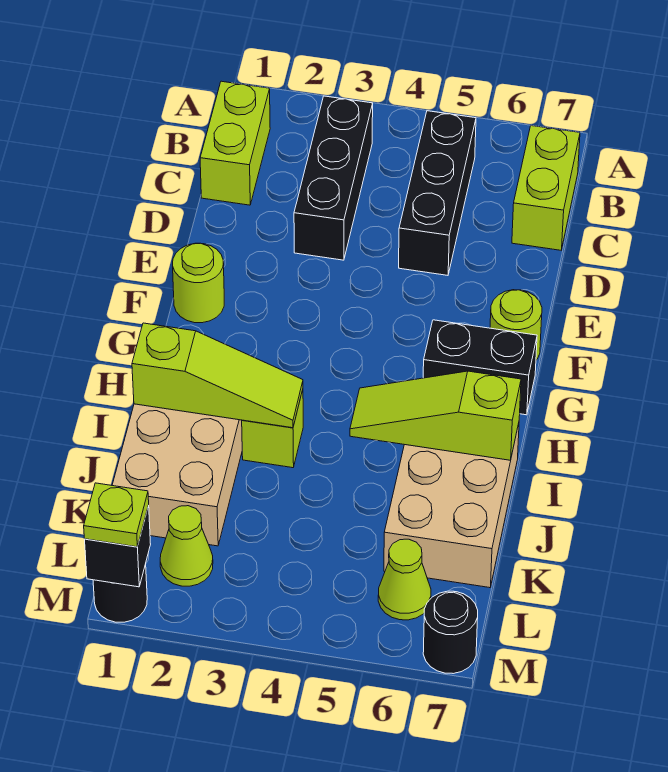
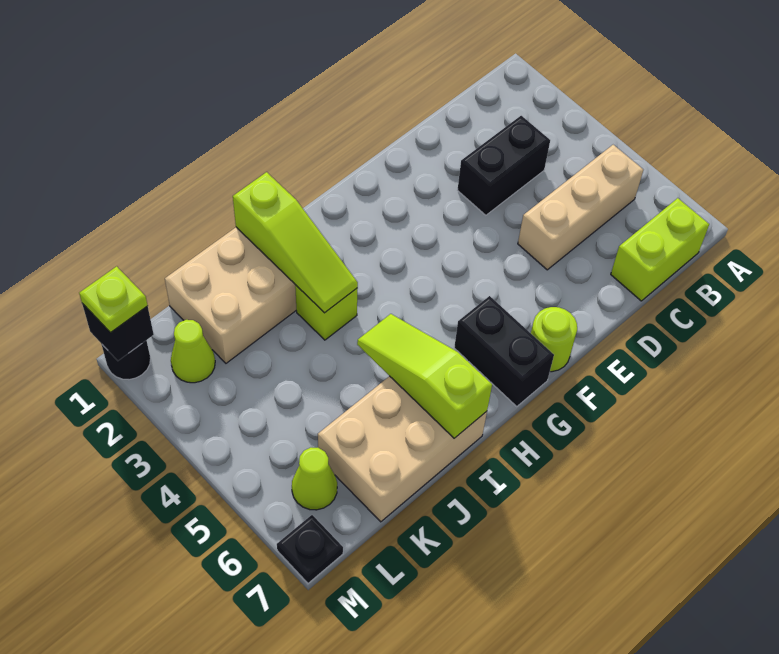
lime brick B1:C1 level 1 -> none
black brick B3:D3 level 1 -> black brick C3:D3 level 1
black brick B5:D5 level 1 -> tan brick B5:D5 level 1
lime round brick F1 level 1 -> none
black round brick M7 level 1 -> black plate M7 level 1

